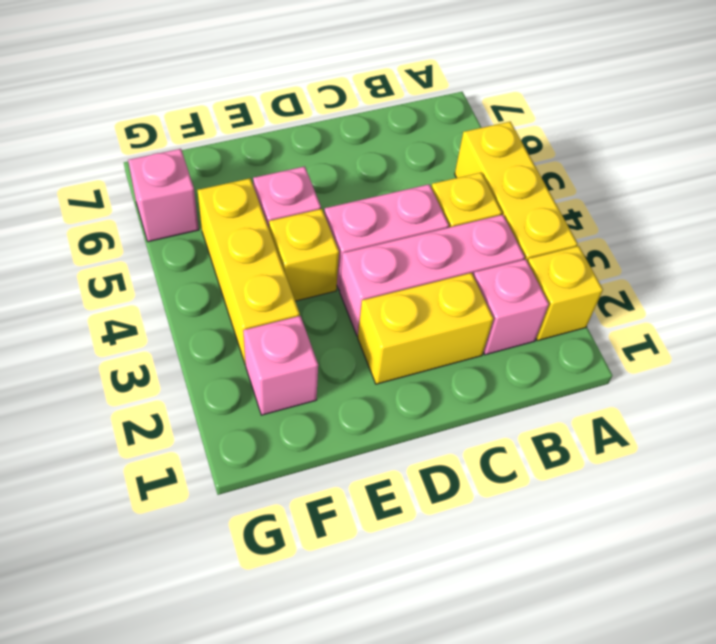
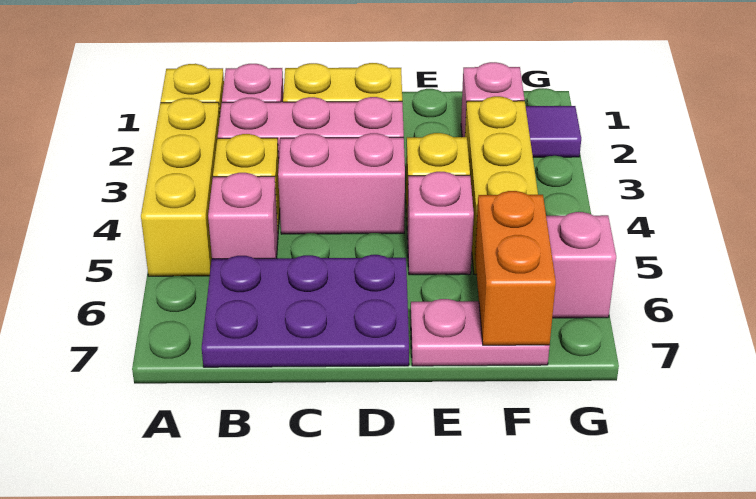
none -> pink brick B5 level 1
none -> purple plate B6:D7 level 1
none -> pink plate E7:F7 level 1
none -> orange brick F6:F7 level 2
none -> purple tile G2 level 1

